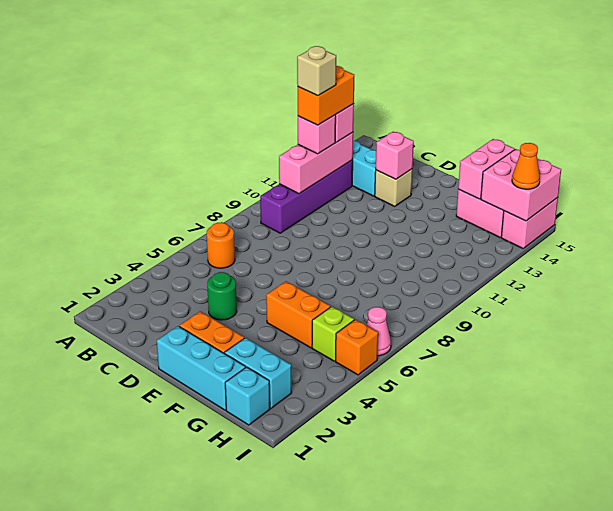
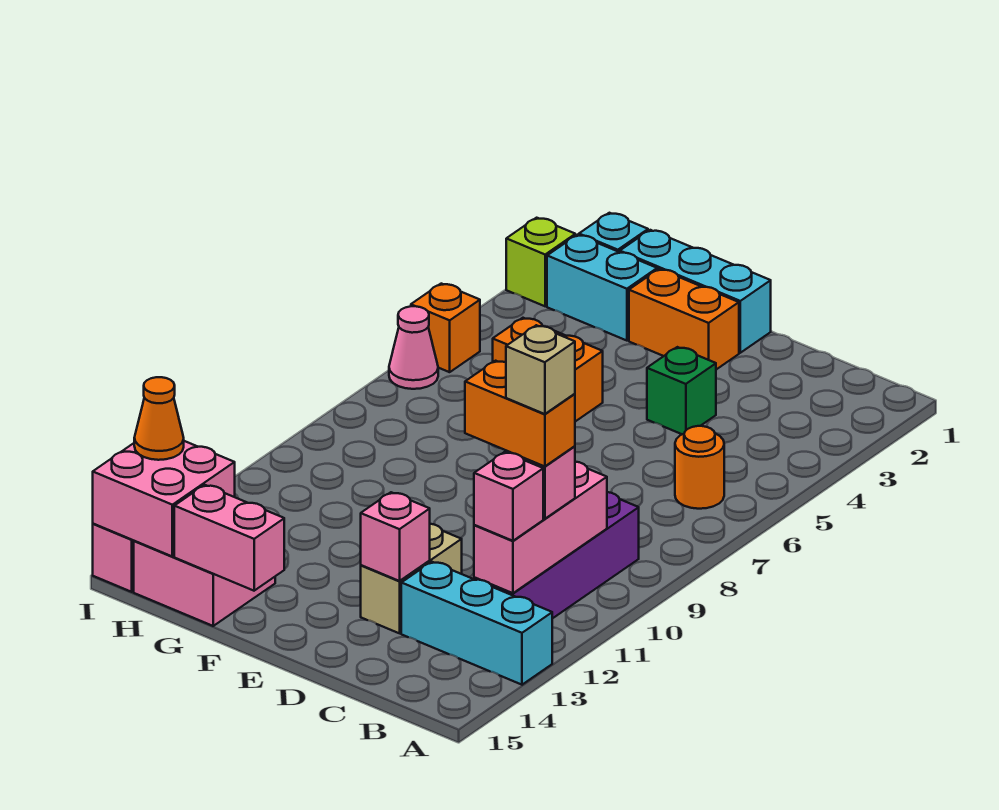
orange brick B11:B12 level 4 -> orange brick B11:C11 level 4
green round brick D4 level 1 -> green brick D4 level 1
tan brick D13 level 1 -> tan brick D12:D13 level 1
pink brick G14:G15 level 2 -> pink brick F15:G15 level 2
lime brick H5 level 1 -> lime brick I2 level 1

